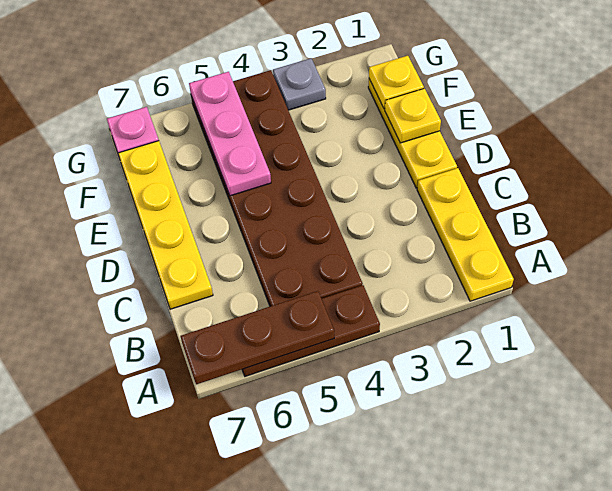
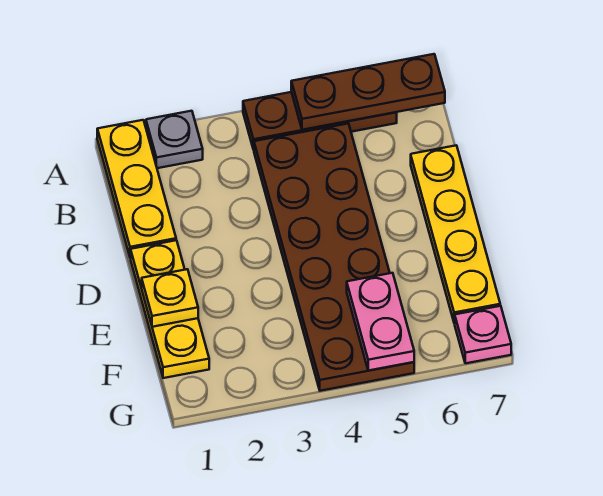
pink plate E5:G5 level 2 -> pink plate F5:G5 level 2
yellow plate F1 level 2 -> none
grey plate G3 level 1 -> grey plate A2 level 1

